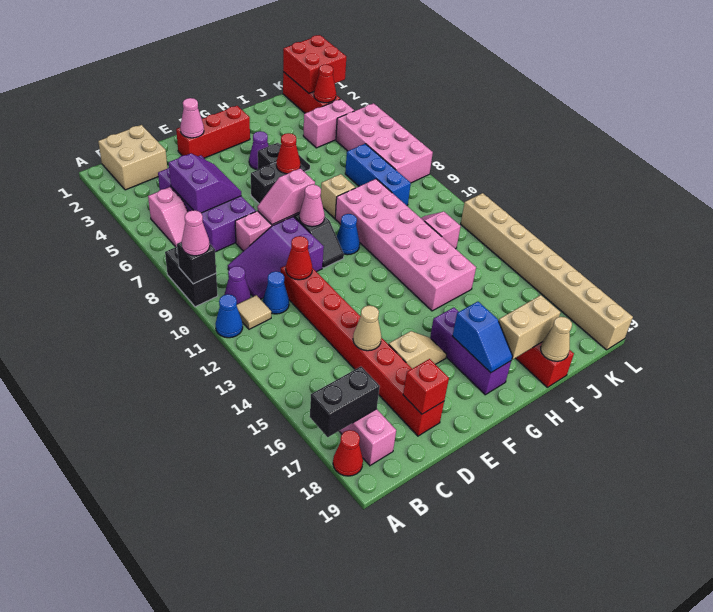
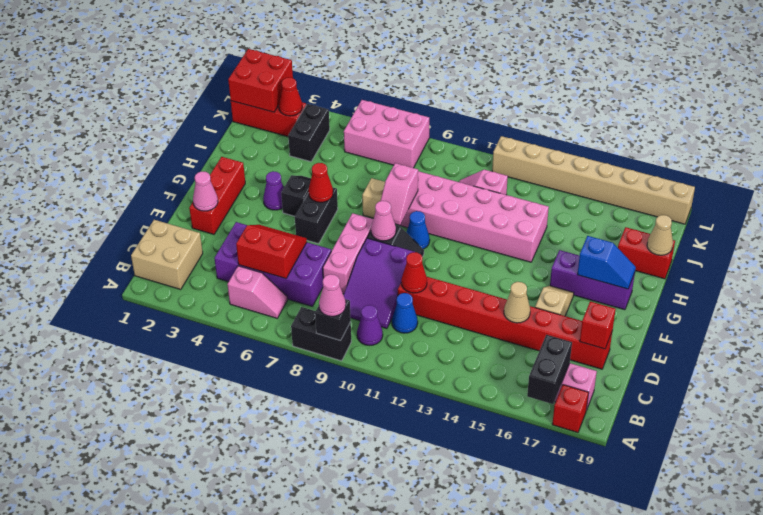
blue cone A11 level 1 -> none
red cone A18 level 1 -> red brick A18 level 1
tan tile B11 level 1 -> none
purple slope C5:D6 level 2 top C -> red slope C5:D6 level 2 top C
pink slope E8:F8 level 2 top F -> pink slope G9:H9 level 2 top H
tan brick H18:I18 level 2 -> none
pink brick J4:K4 level 1 -> black brick J4:K4 level 1
blue brick J7:J9 level 1 -> none
pink brick K5:L8 level 1 -> pink brick K6:L8 level 1

